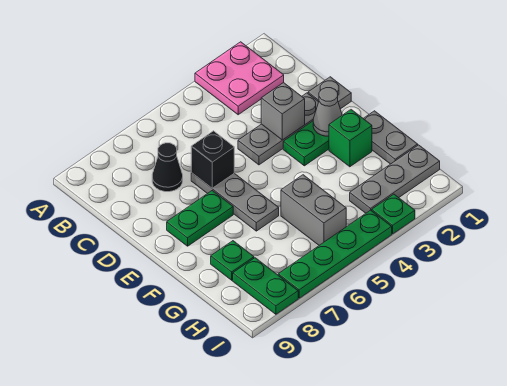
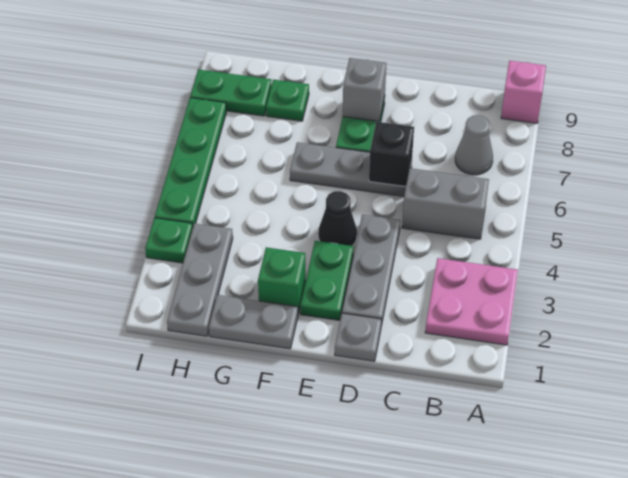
none -> pink brick A9 level 1
black cone C7 level 1 -> black cone E4 level 1
grey brick D3 level 2 -> grey brick E8 level 2
grey cone E2 level 2 -> grey cone B7 level 1
grey brick G5:H5 level 1 -> grey brick B5:C5 level 1

